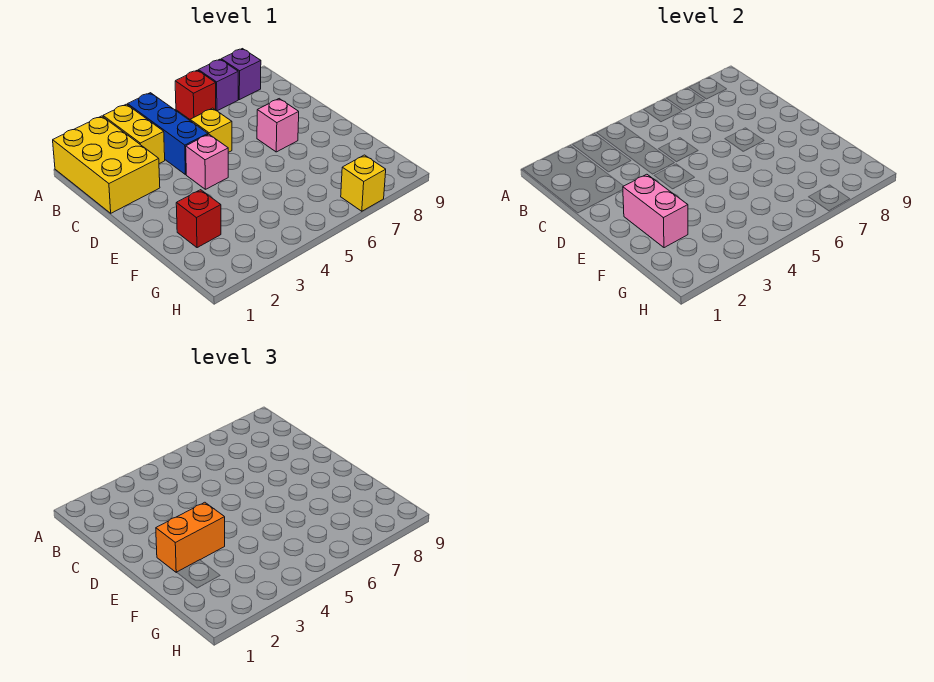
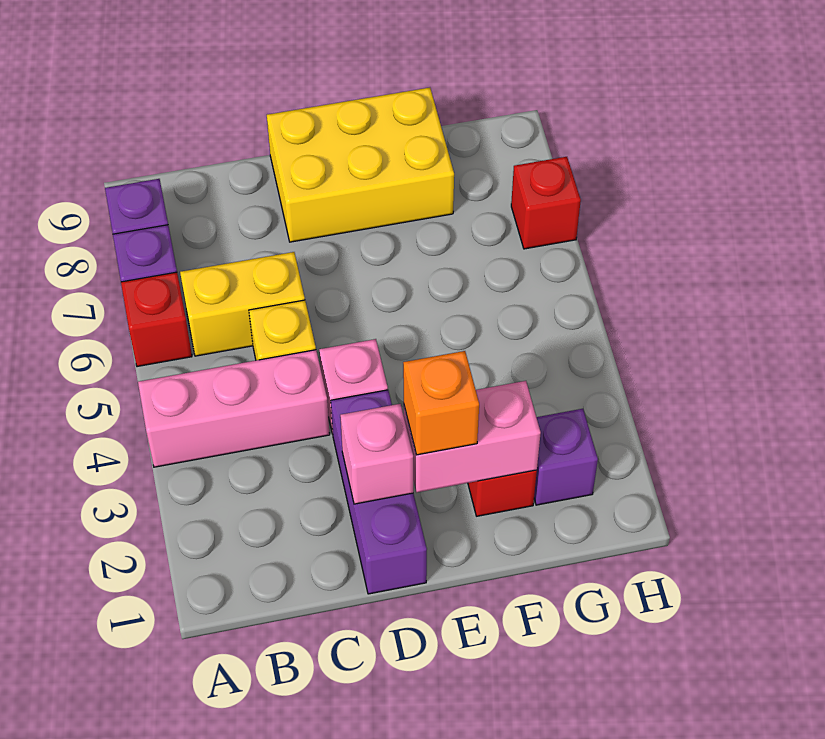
yellow brick A1:C2 level 1 -> yellow brick D8:F9 level 1
yellow brick A3:B3 level 1 -> yellow brick B6:C6 level 1
blue brick A4:C4 level 1 -> pink brick A4:C4 level 1
none -> purple brick D1:D3 level 1
pink brick D7 level 1 -> pink brick D2 level 2
orange brick E2:E3 level 3 -> orange brick E2 level 3
none -> purple brick G2 level 1
yellow brick H7 level 1 -> red brick H7 level 1

